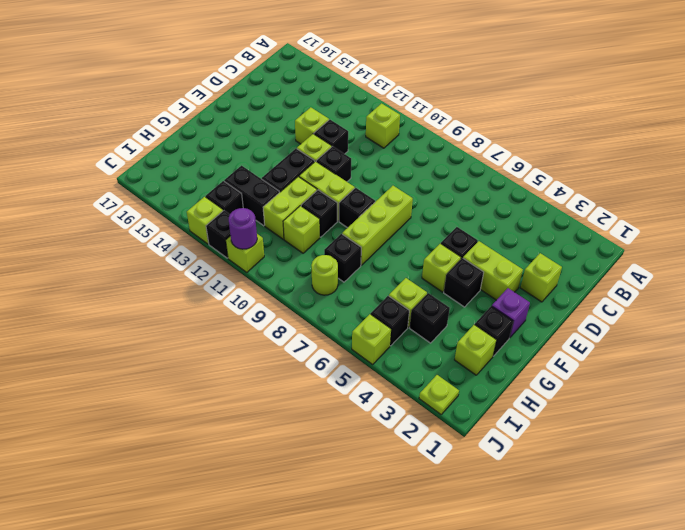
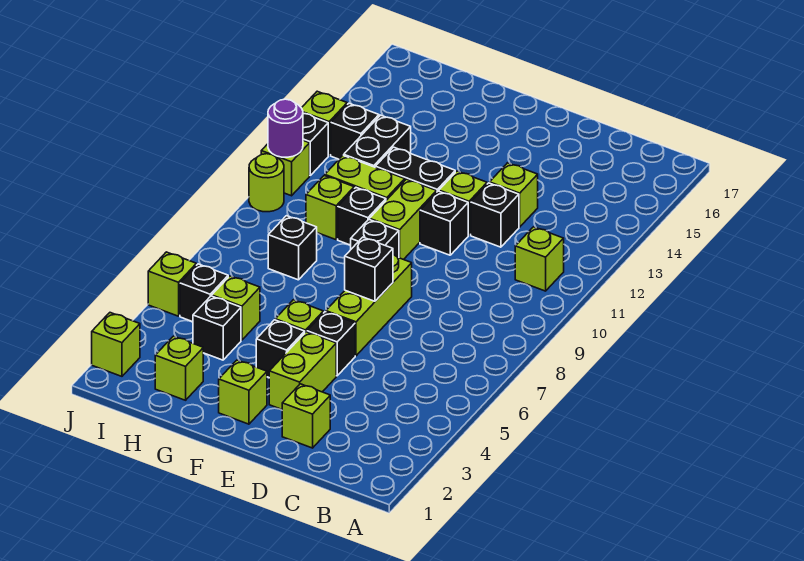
lime brick E8:G8 level 1 -> lime brick E6:E8 level 1
purple brick F2 level 1 -> lime brick F2 level 1
black brick G2 level 1 -> black brick E7 level 2
lime round brick I8 level 1 -> lime round brick J10 level 1
lime plate J2 level 1 -> lime brick J2 level 1

